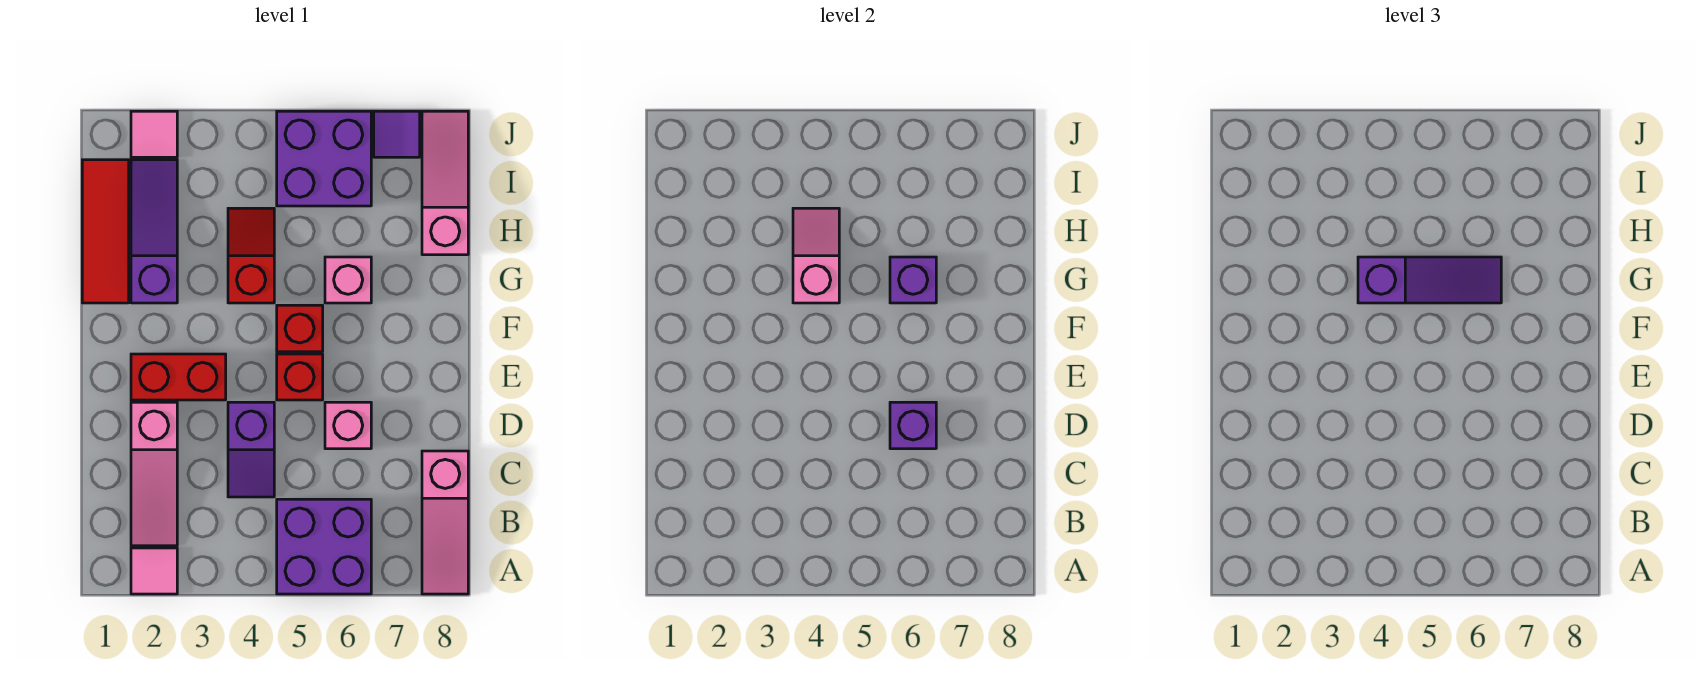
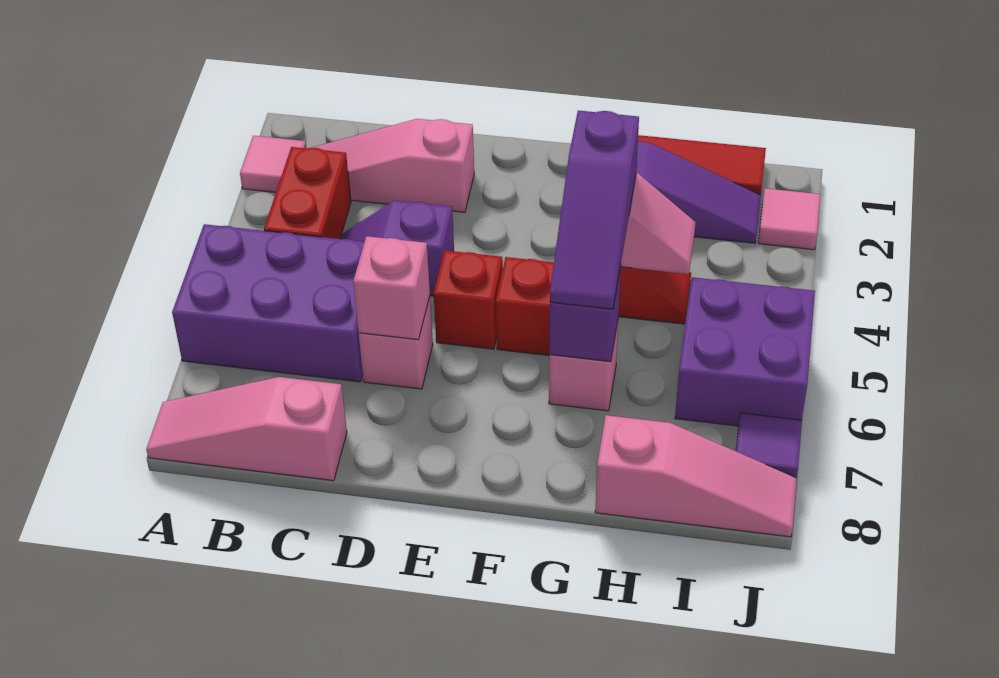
purple brick A5:B6 level 1 -> purple brick A5:C6 level 1
purple brick D6 level 2 -> pink brick D6 level 2
red brick E2:E3 level 1 -> red brick B3:B4 level 1

